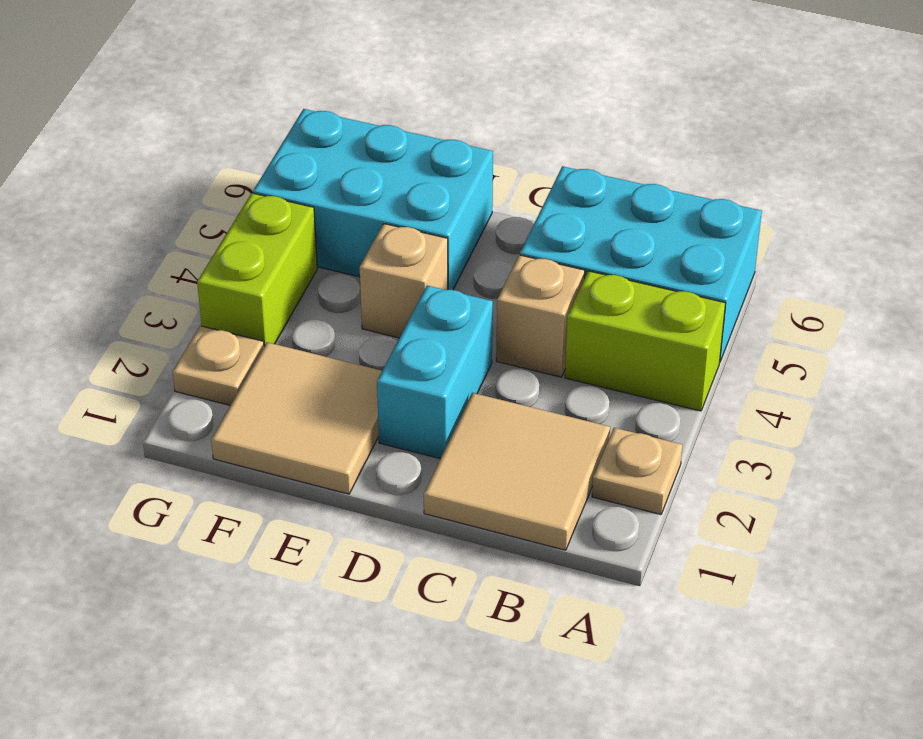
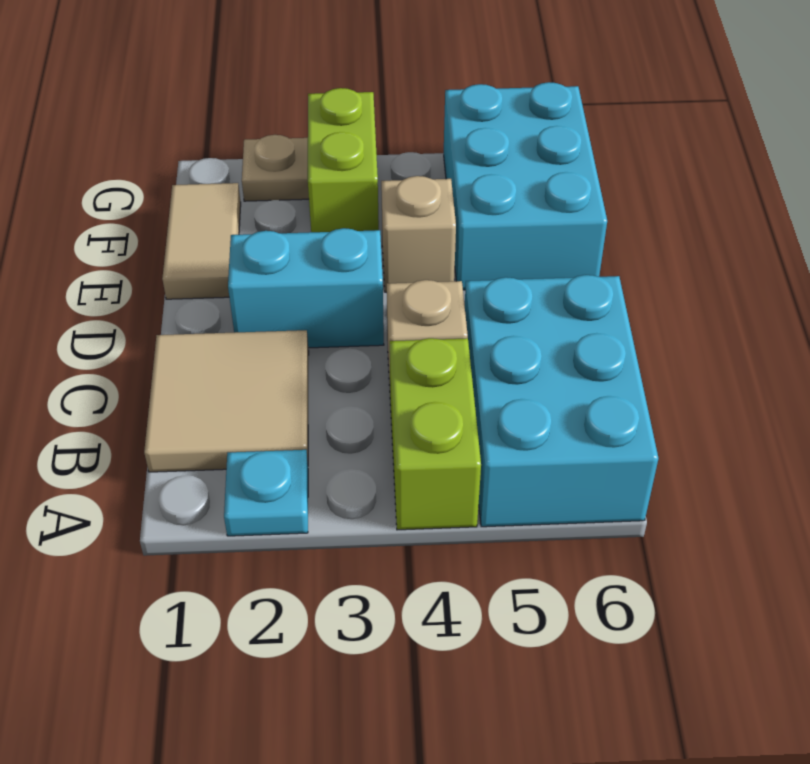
tan plate A2 level 1 -> cyan plate A2 level 1
tan tile E1:F2 level 1 -> tan tile E1:F1 level 1
lime brick G3:G4 level 1 -> lime brick F3:G3 level 1

